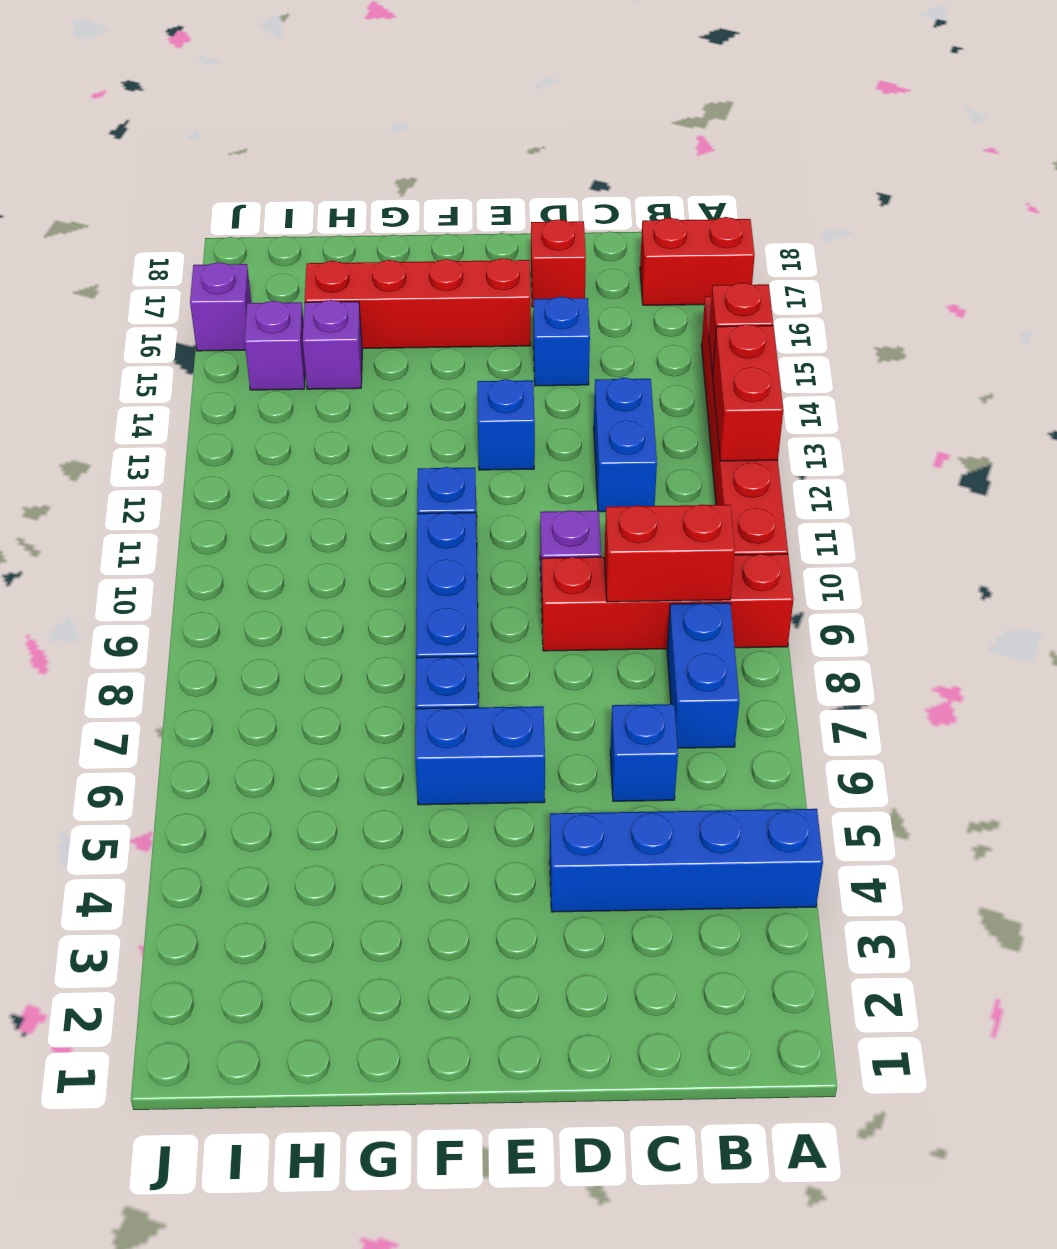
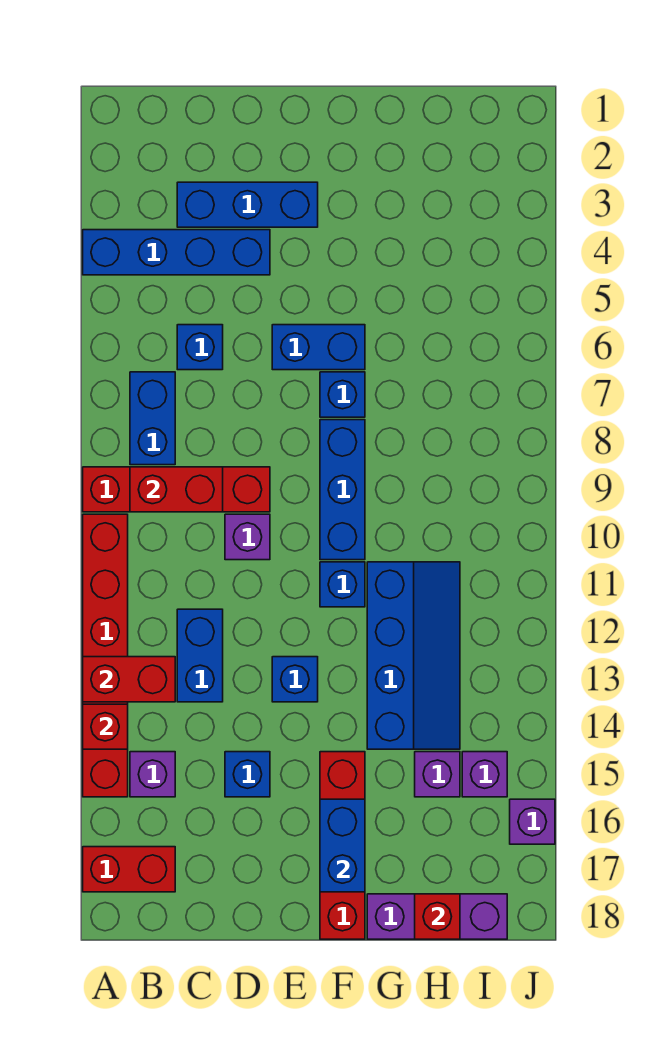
red brick A12:A13 level 2 -> red brick A13:B13 level 2
none -> purple brick B15 level 1
none -> blue brick C3:E3 level 1
red brick D17 level 1 -> red brick H18 level 2
red brick E16:H16 level 1 -> red brick F15:F18 level 1
none -> blue brick F16:F17 level 2
none -> blue slope G11:H14 level 1 top G
none -> purple brick G18:I18 level 1

